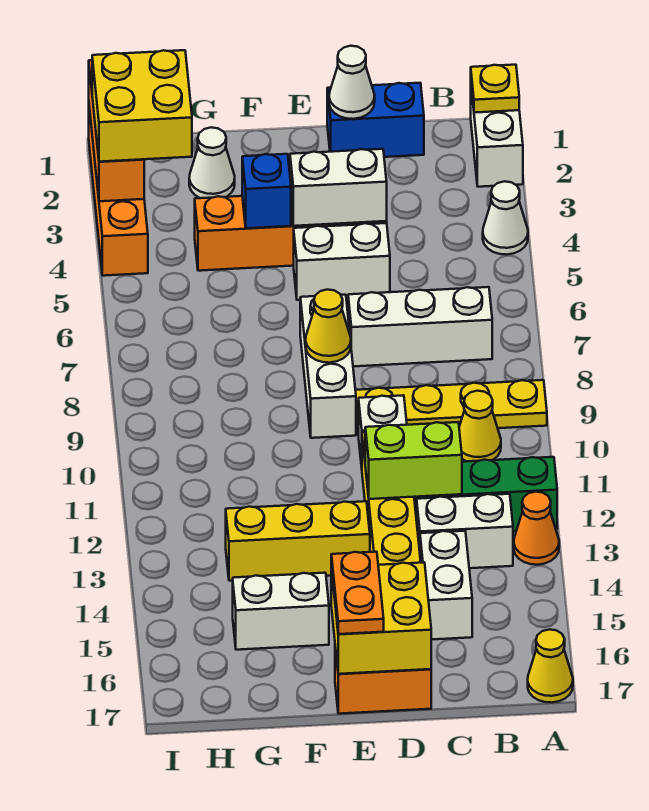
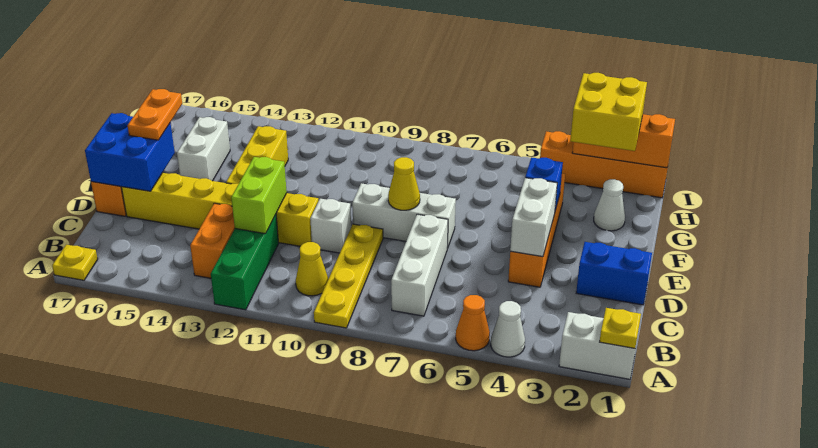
orange cone A13 level 1 -> orange cone A5 level 1
yellow cone A17 level 1 -> yellow plate A17 level 1
white brick B13:C13 level 1 -> orange brick B13:C13 level 1
blue brick C1:D1 level 1 -> blue brick D1:D2 level 1
white brick C14:C15 level 1 -> none
white cone D1 level 2 -> none
white brick D5:E5 level 1 -> none
yellow brick D16:E17 level 2 -> blue brick D16:E17 level 2
orange plate E16:E17 level 3 -> orange plate E16:F16 level 3

